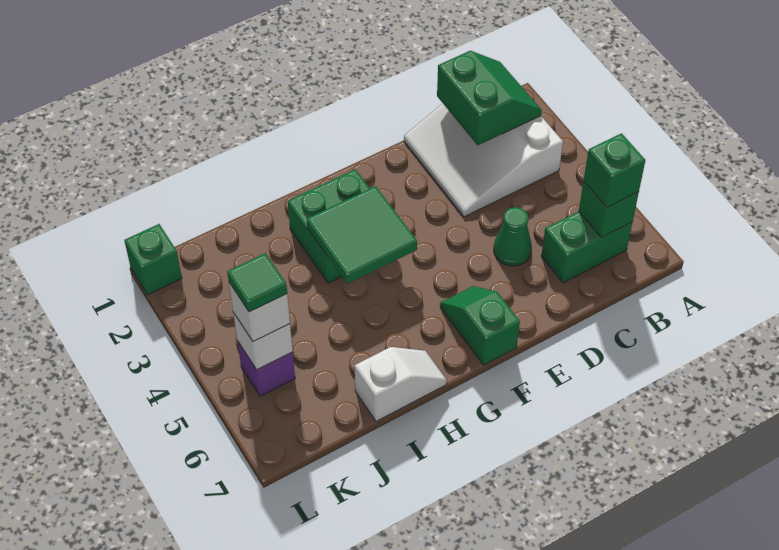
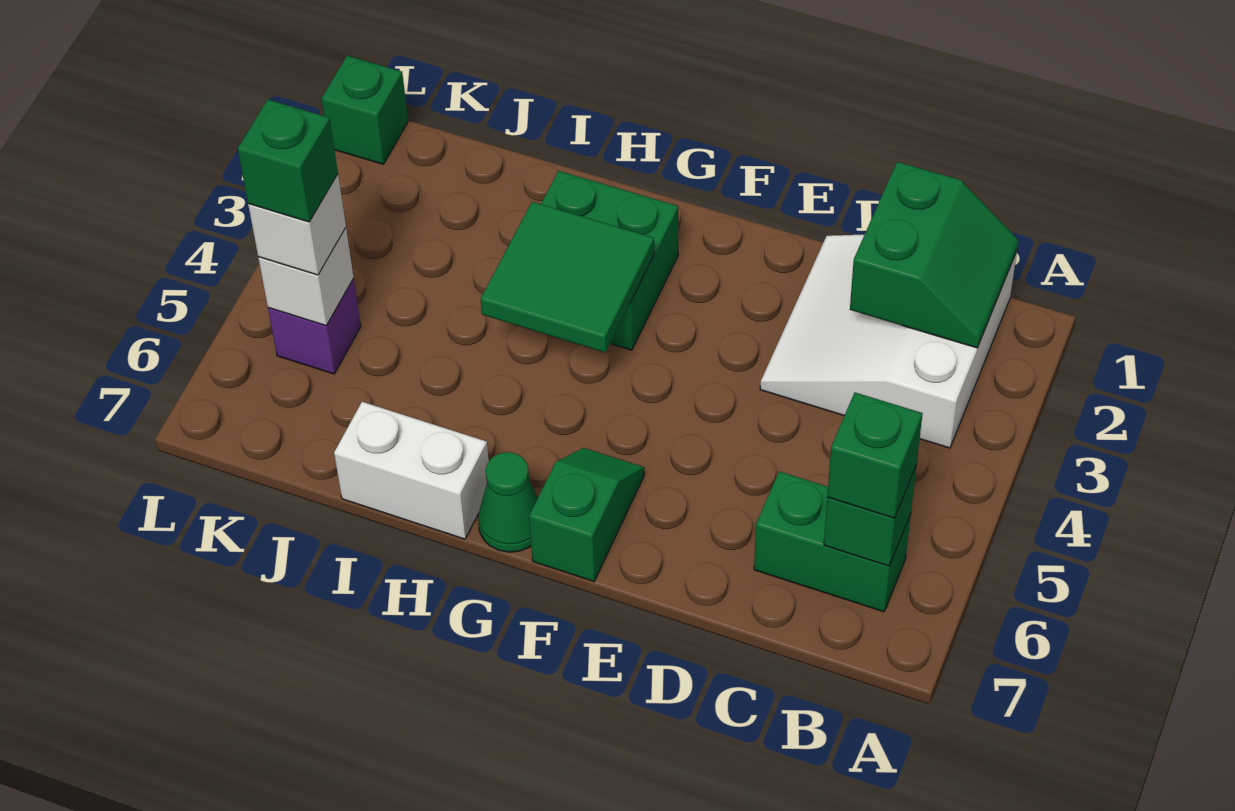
green cone D5 level 1 -> green cone G7 level 1
white slope H7:I7 level 1 top I -> white brick H7:I7 level 1
green tile K5 level 4 -> green brick K5 level 4

